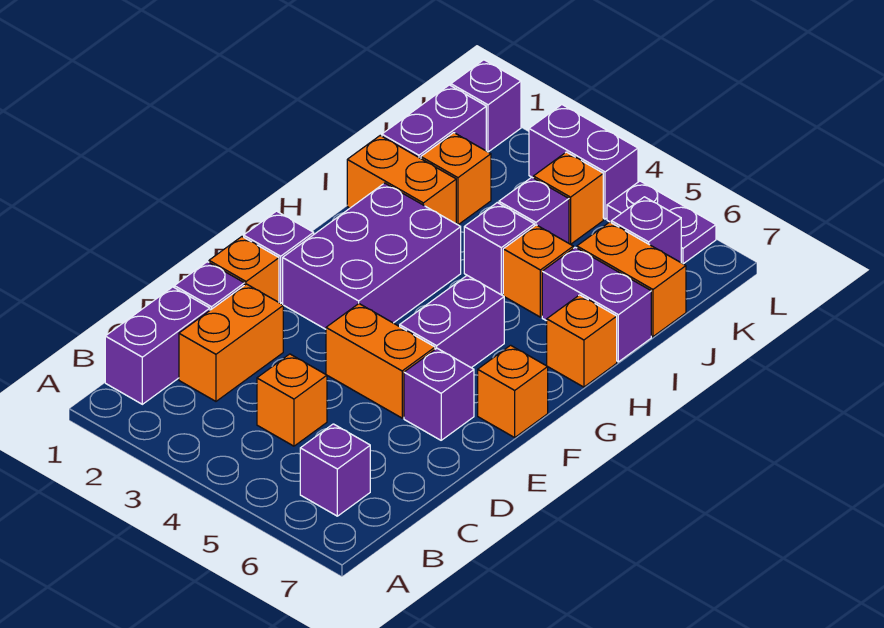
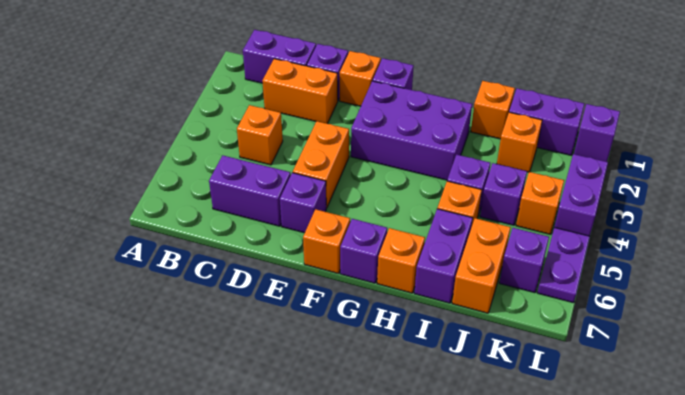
purple brick B6 level 1 -> purple brick G7 level 1
purple brick F5:G5 level 1 -> purple brick C6:D6 level 1
orange brick I1:I2 level 1 -> orange brick I1 level 1

